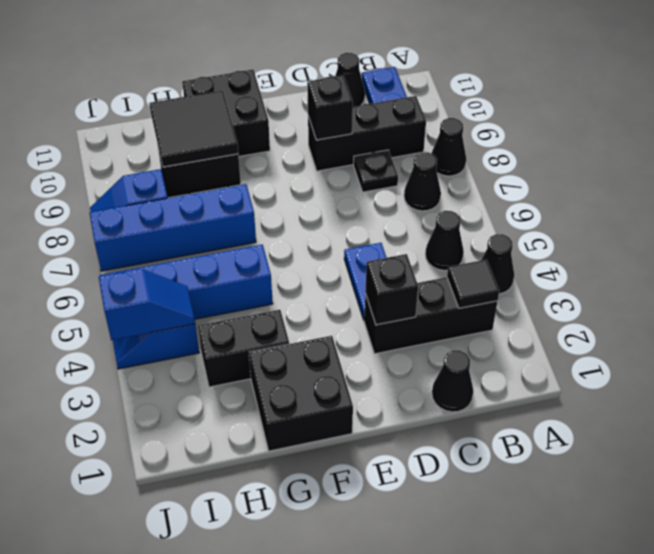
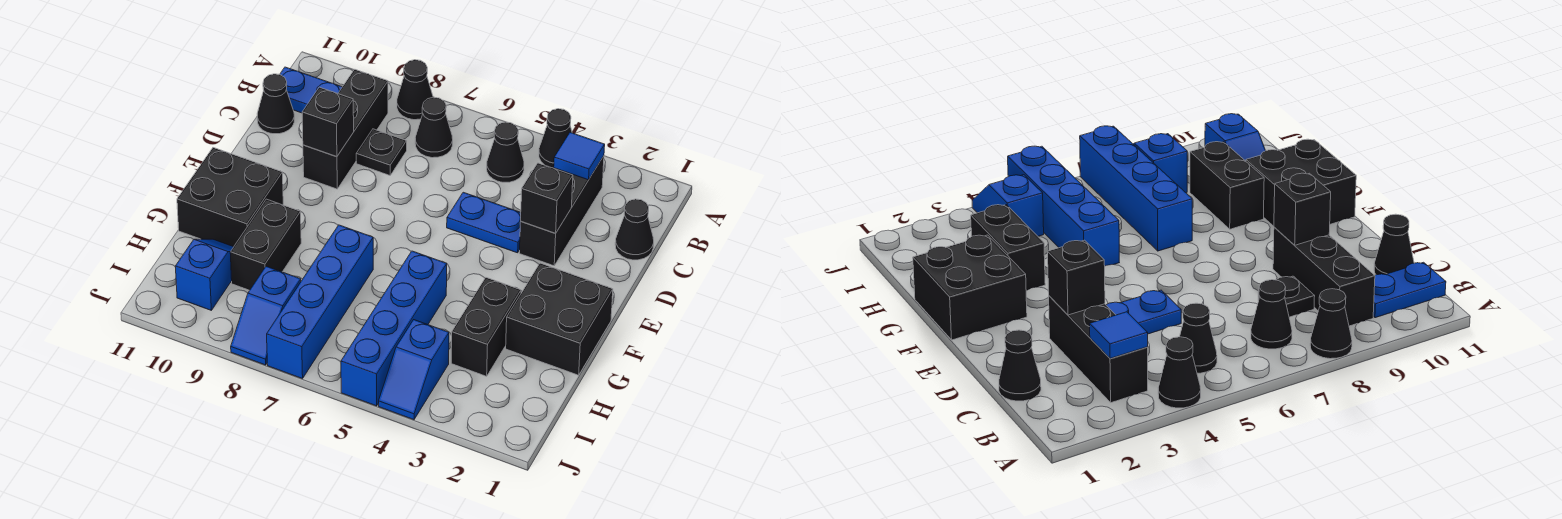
black tile B3 level 2 -> blue tile B3 level 2
black tile G9:H10 level 2 -> none
blue slope I4:J4 level 2 top J -> blue slope H10:I10 level 1 top I

